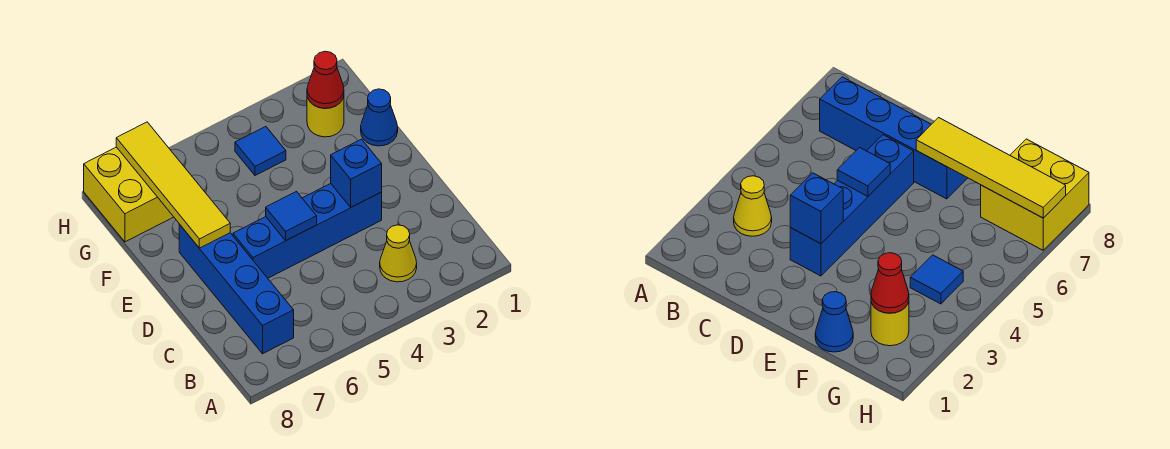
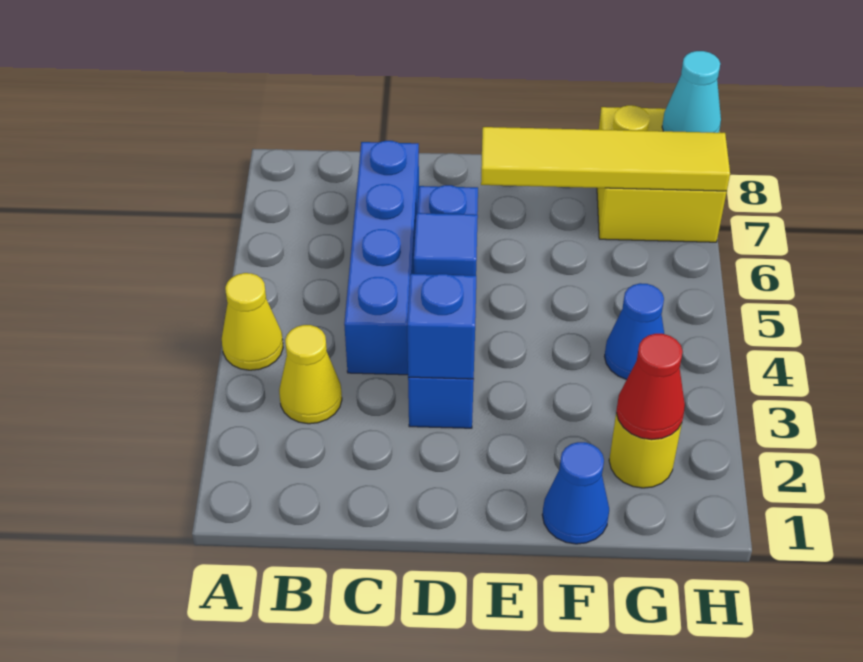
none -> yellow cone A4 level 1
blue brick B7:E7 level 1 -> blue brick C4:C7 level 1
blue tile G4 level 1 -> blue cone G4 level 1
none -> cyan cone H8 level 2

